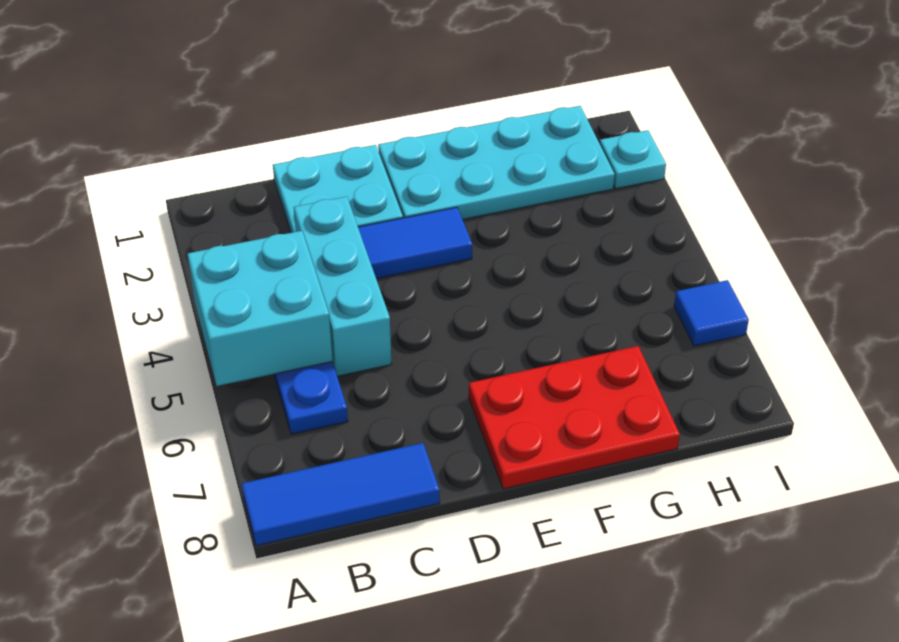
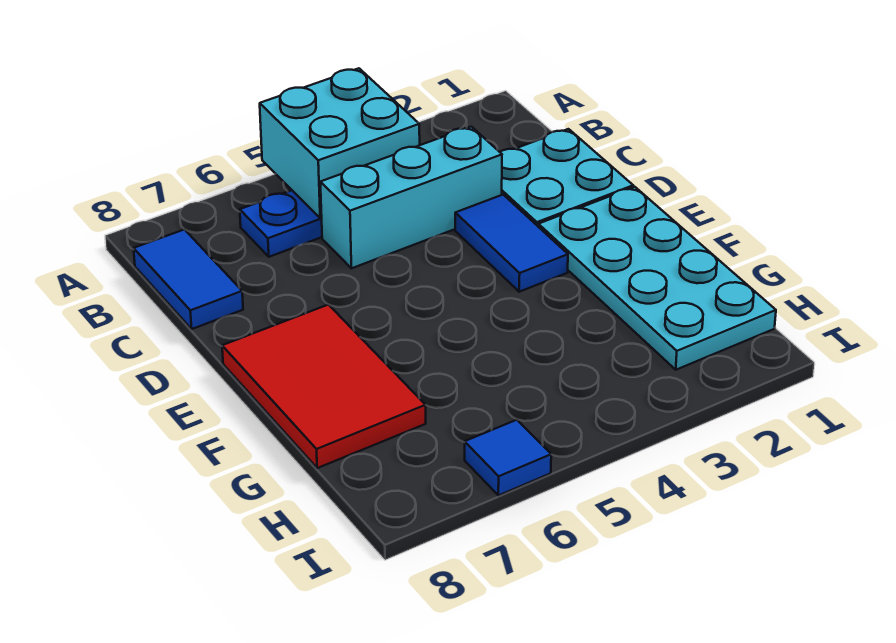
blue tile A8:C8 level 1 -> blue tile B8:C8 level 1
red plate E7:G8 level 1 -> red tile E7:G8 level 1
cyan plate I2 level 1 -> none

